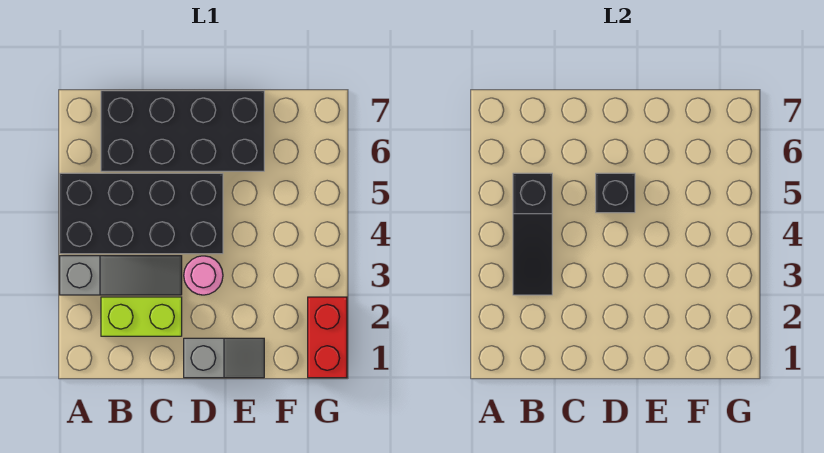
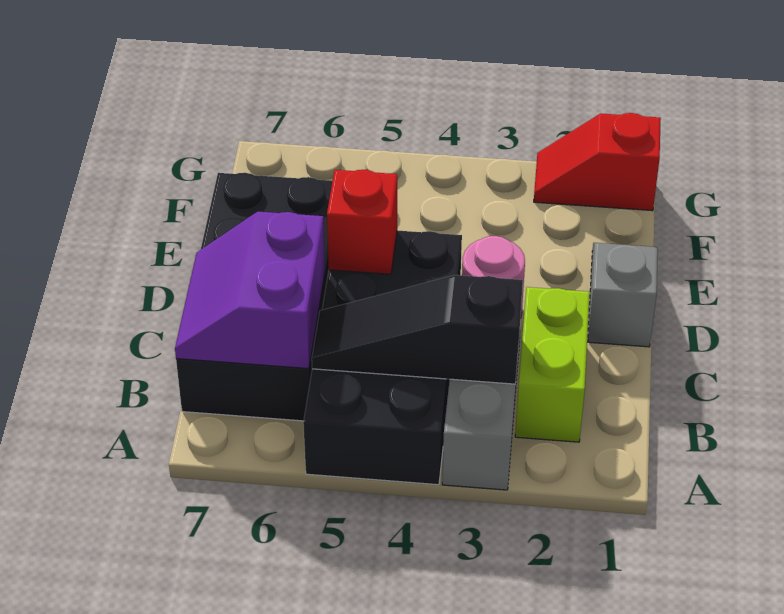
black slope B3:B5 level 2 top 5 -> black slope B3:B5 level 2 top 3
none -> purple slope B6:C7 level 2 top 6
black brick D5 level 2 -> red brick D5 level 2
red brick G1:G2 level 1 -> red slope G1:G2 level 1 top 1

